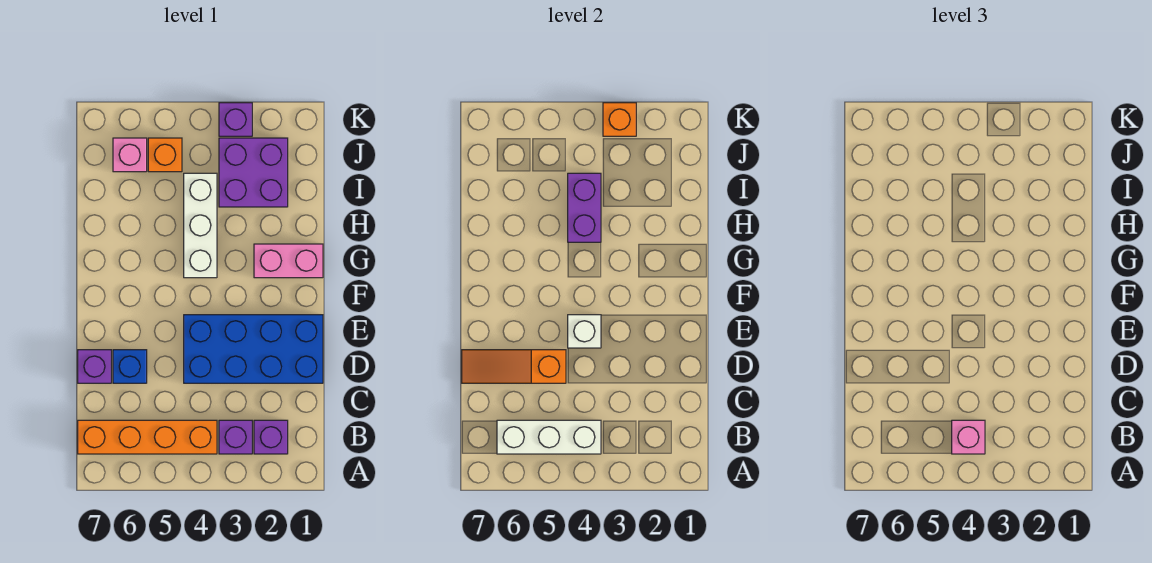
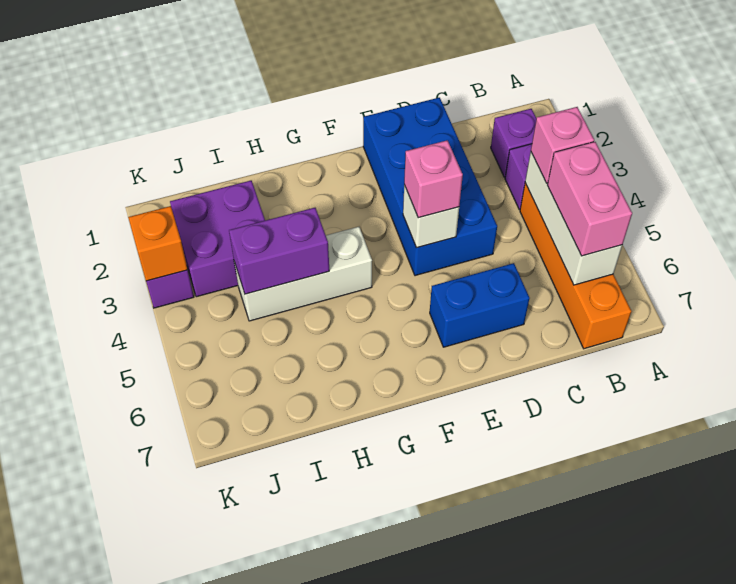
orange slope D5:D7 level 2 top 5 -> none
blue brick D6 level 1 -> blue brick D6:E6 level 1
purple brick D7 level 1 -> none
pink brick G1:G2 level 1 -> pink brick B5:B6 level 3
orange brick J5 level 1 -> none
pink brick J6 level 1 -> pink brick E4 level 3

